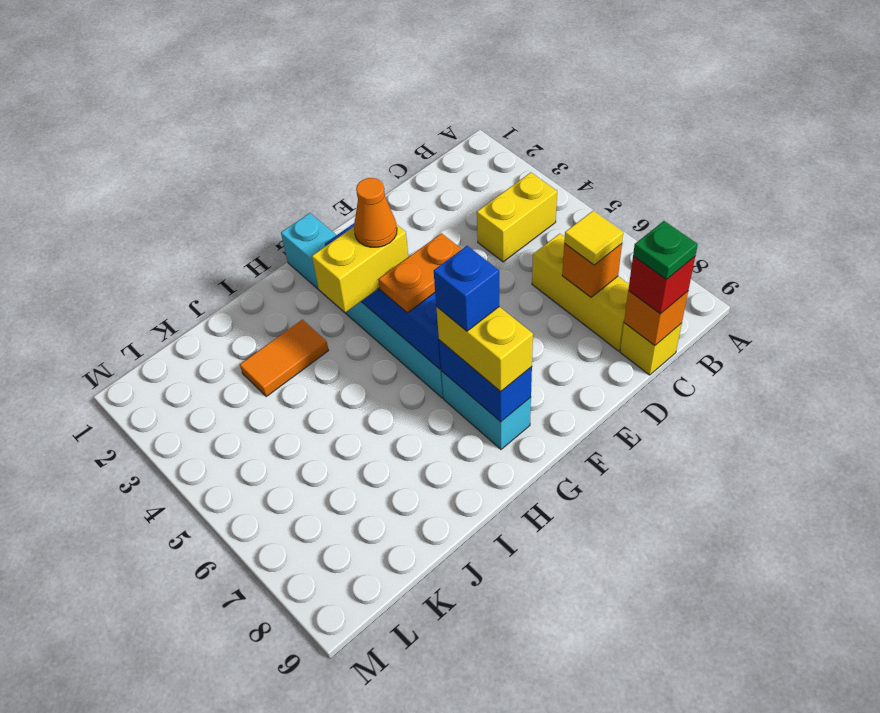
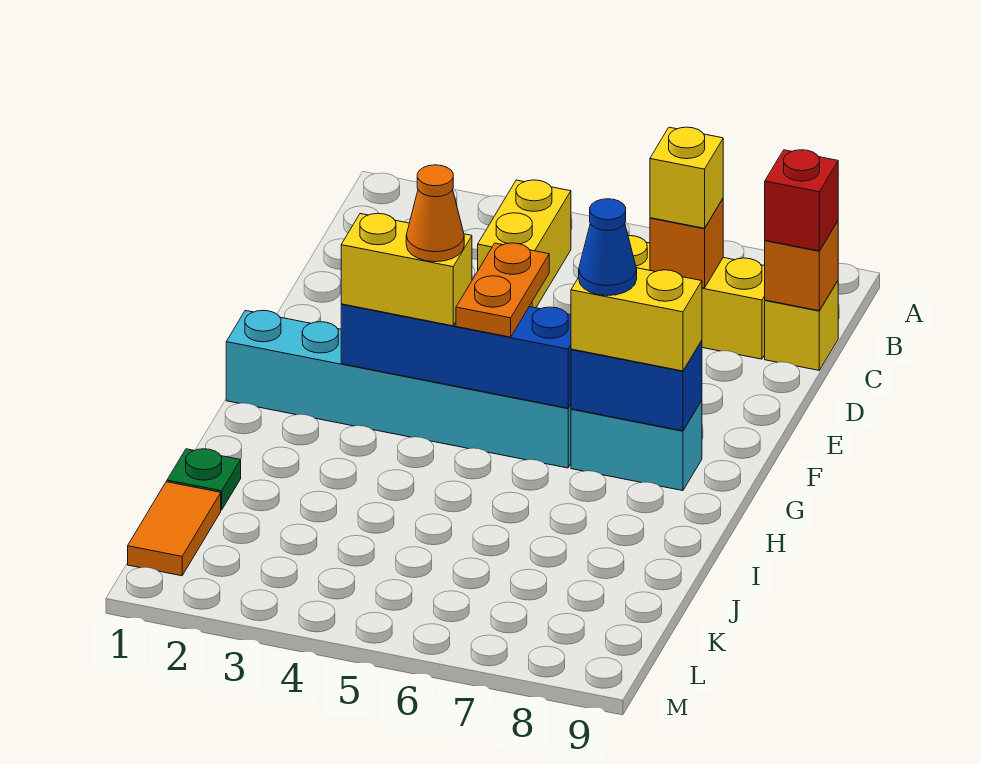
yellow tile C7 level 3 -> yellow brick C7 level 3
green plate C9 level 4 -> green plate J1 level 1
yellow brick G4:H4 level 3 -> yellow brick G3:G4 level 3
blue brick G7 level 4 -> blue cone G7 level 4
orange tile I3:J3 level 1 -> orange tile K1:L1 level 1

